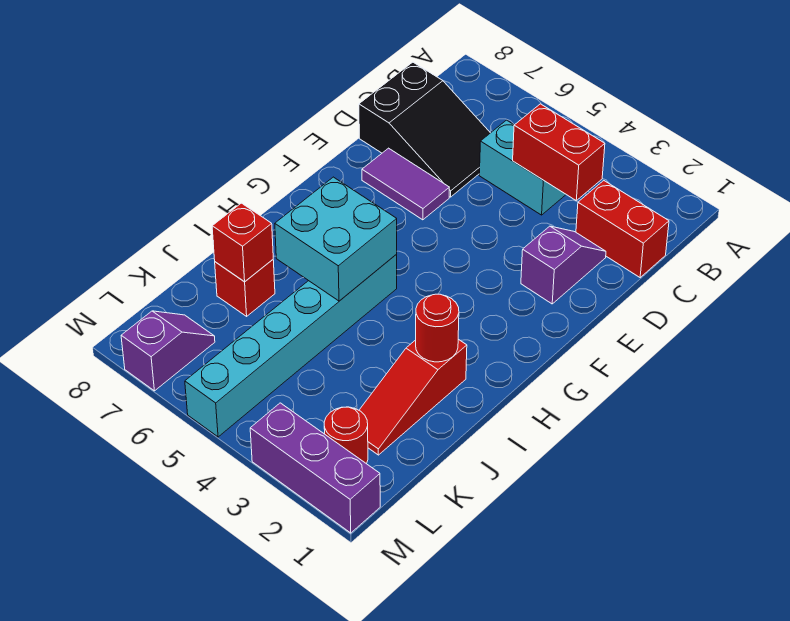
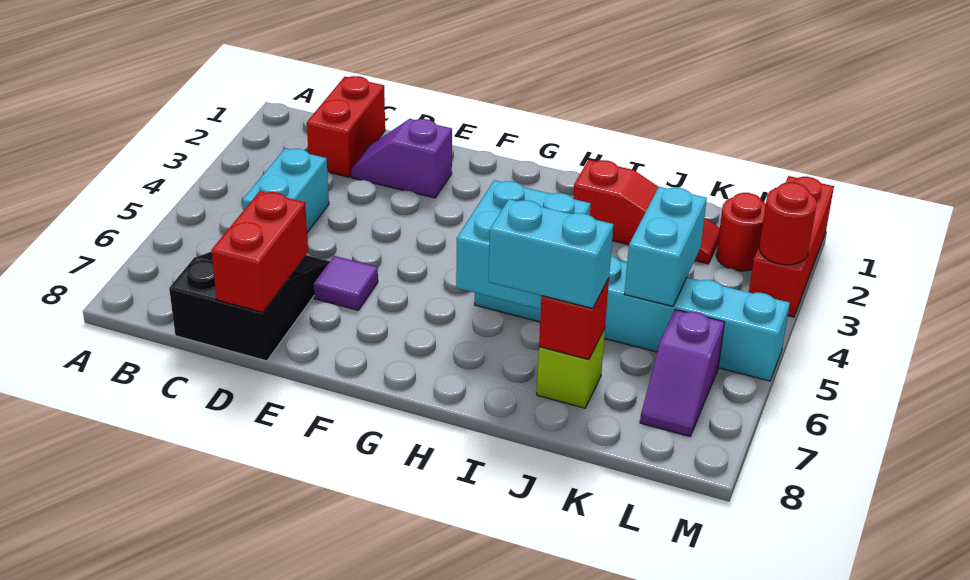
red brick C3:C4 level 2 -> red brick D7:D8 level 2
purple tile E6:E7 level 1 -> purple tile E6 level 1
red round brick I2 level 2 -> red round brick M3 level 2
none -> cyan brick I7:J7 level 3
red brick J7 level 1 -> lime brick J7 level 1
none -> cyan brick K4:K5 level 2
purple slope L7:M7 level 1 top M -> purple slope L6:L7 level 1 top 6
purple brick M1:M3 level 1 -> red brick M1:M3 level 1

